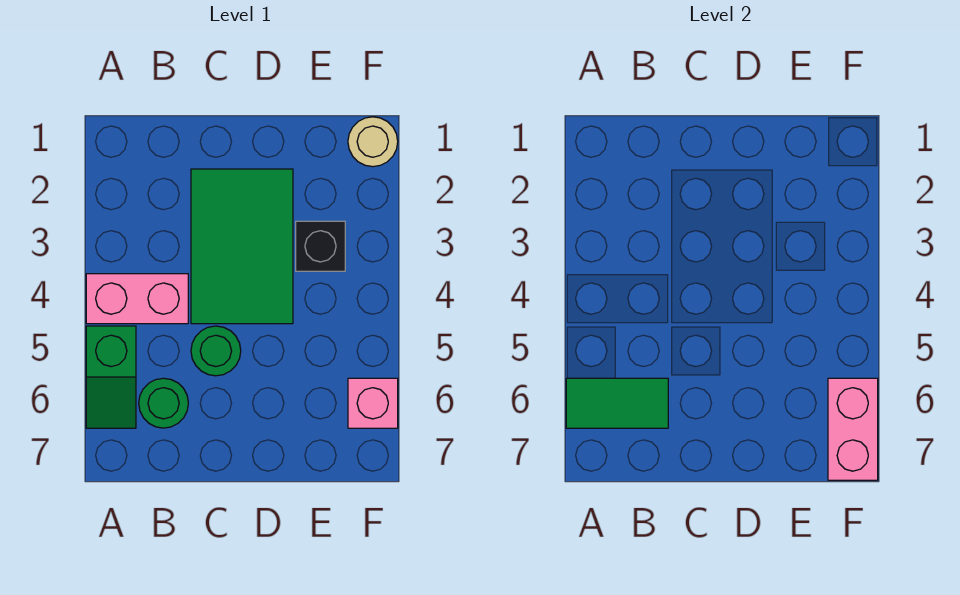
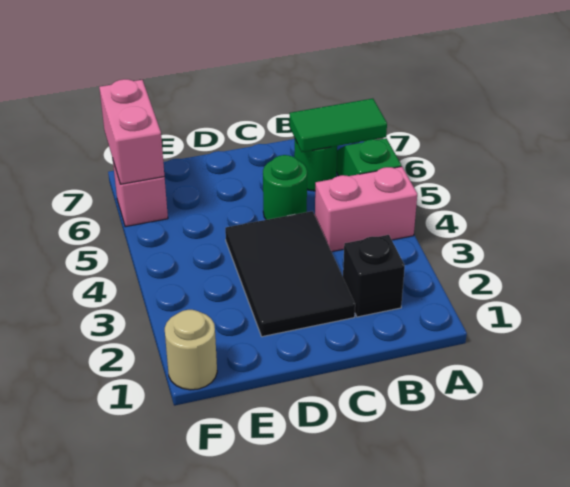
green tile C2:D4 level 1 -> black tile C2:D4 level 1
black brick E3 level 1 -> black brick B2 level 1

